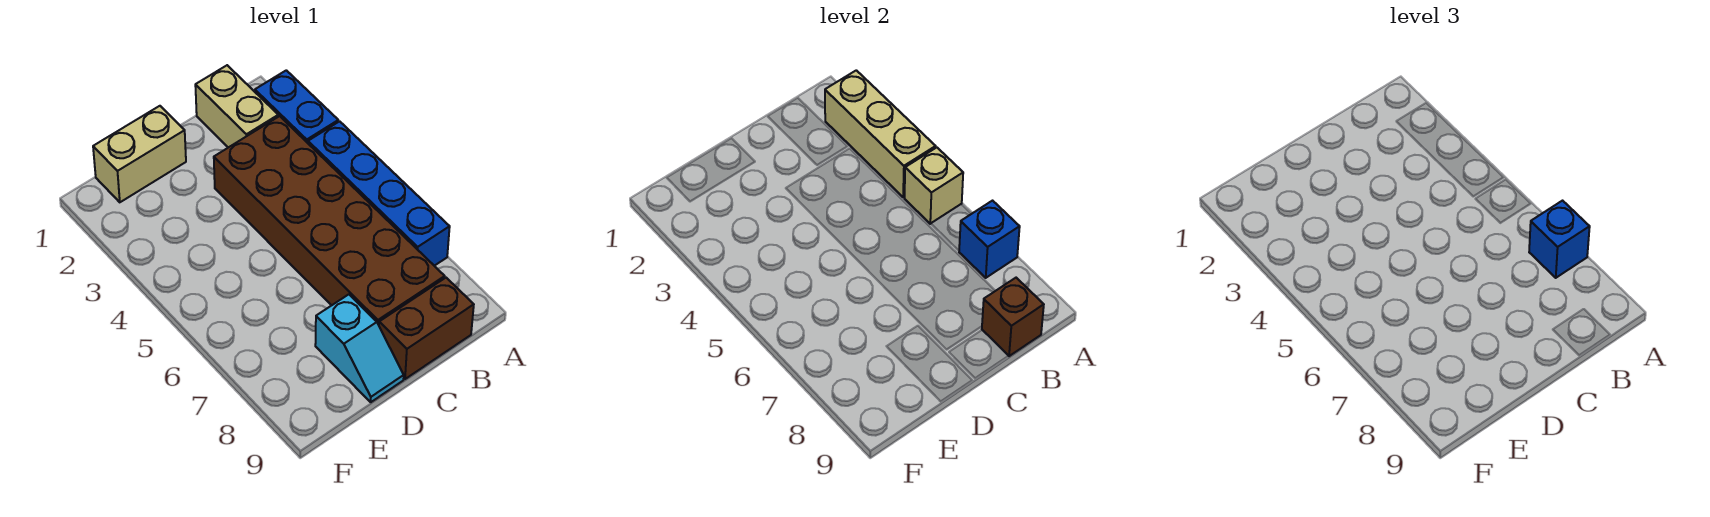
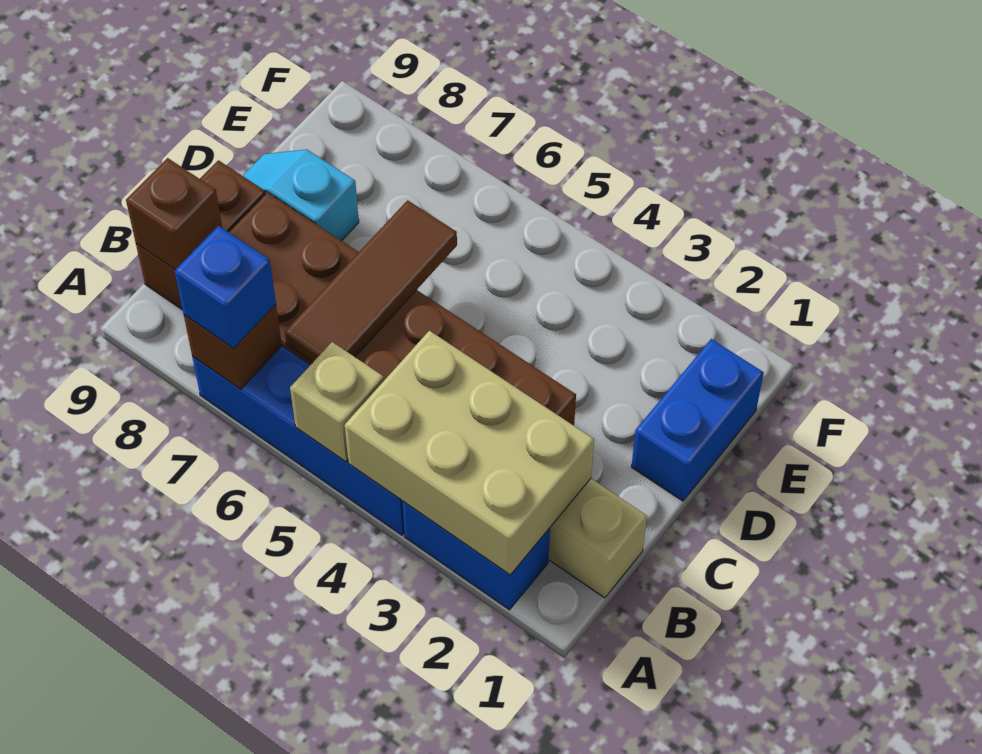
tan brick A2:A4 level 2 -> tan brick A2:B4 level 2
blue brick A7 level 2 -> brown brick A7 level 2
none -> brown tile B6:D6 level 2
tan brick D1:E1 level 1 -> blue brick D1:E1 level 1

